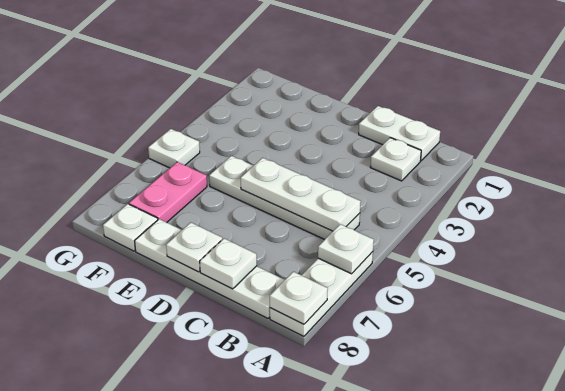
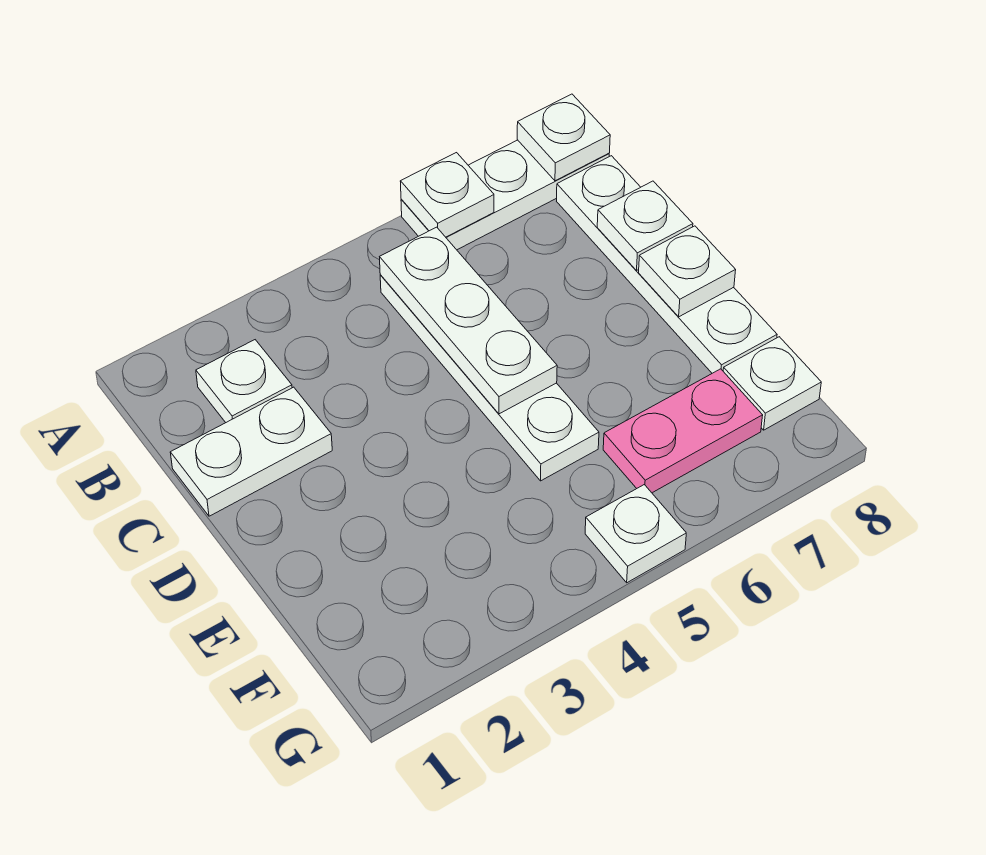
white plate B1:C1 level 1 -> white plate C1:C2 level 1

